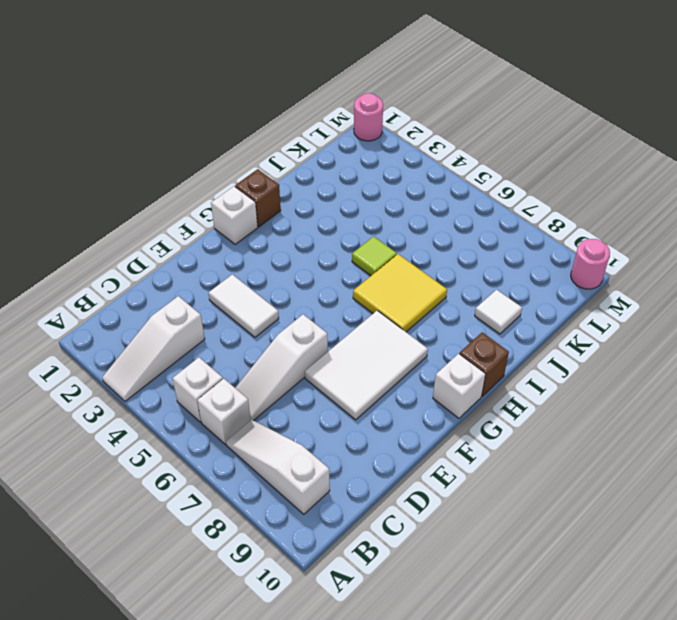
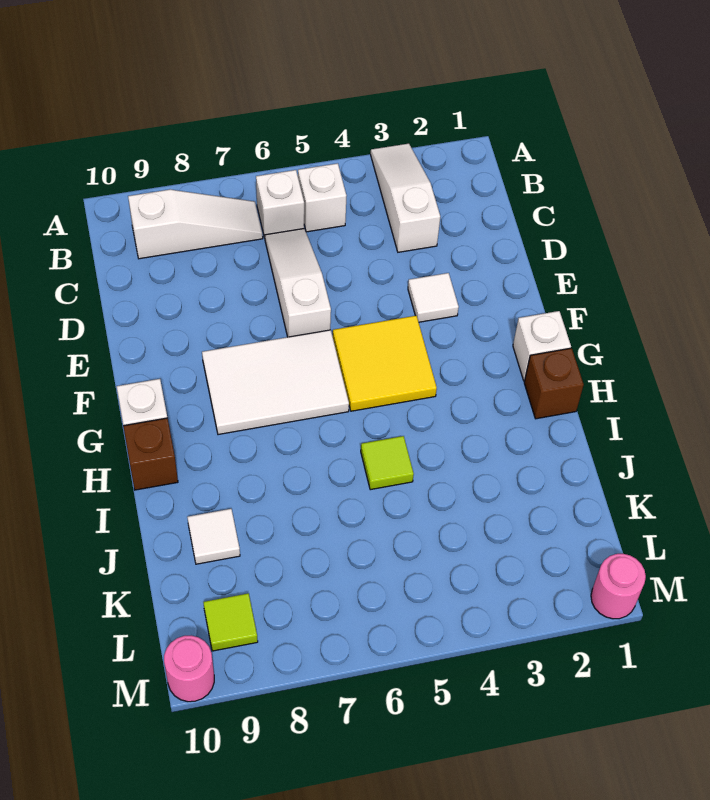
white tile E3:E4 level 1 -> white tile E3 level 1
white tile E7:G8 level 1 -> white tile F6:G8 level 1
yellow tile H6:I7 level 1 -> yellow tile F4:G5 level 1
none -> lime tile L9 level 1

